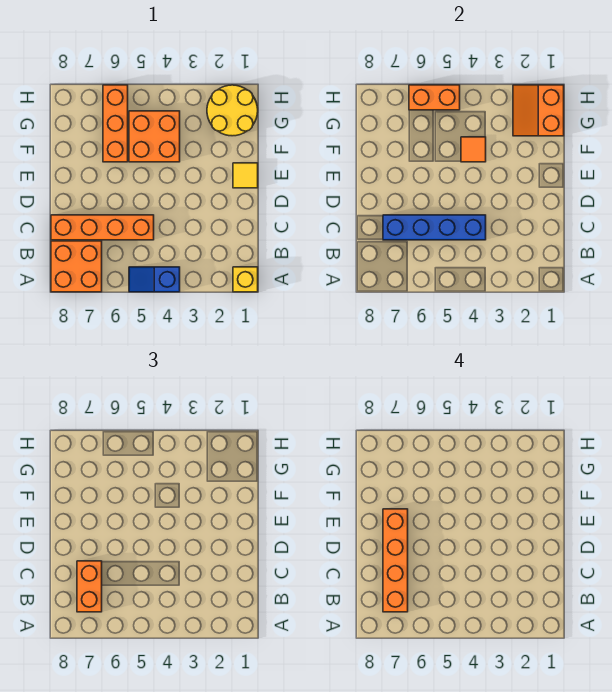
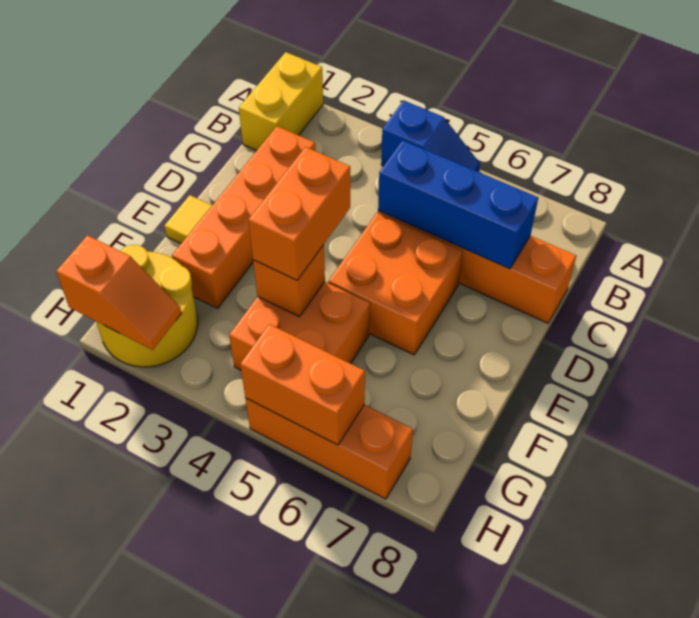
yellow brick A1 level 1 -> yellow brick A1:B1 level 1
orange brick A7:B8 level 1 -> orange brick D5:E6 level 1
orange brick B7:C7 level 3 -> orange brick E4:F4 level 3
orange brick B7:E7 level 4 -> orange brick C2:F2 level 1
blue brick C4:C7 level 2 -> blue brick C5:C7 level 2
orange tile F4 level 2 -> orange brick F4 level 2
orange brick F6:H6 level 1 -> orange brick H5:H7 level 1
orange slope G1:H2 level 2 top 1 -> orange slope H1:H2 level 2 top 1

